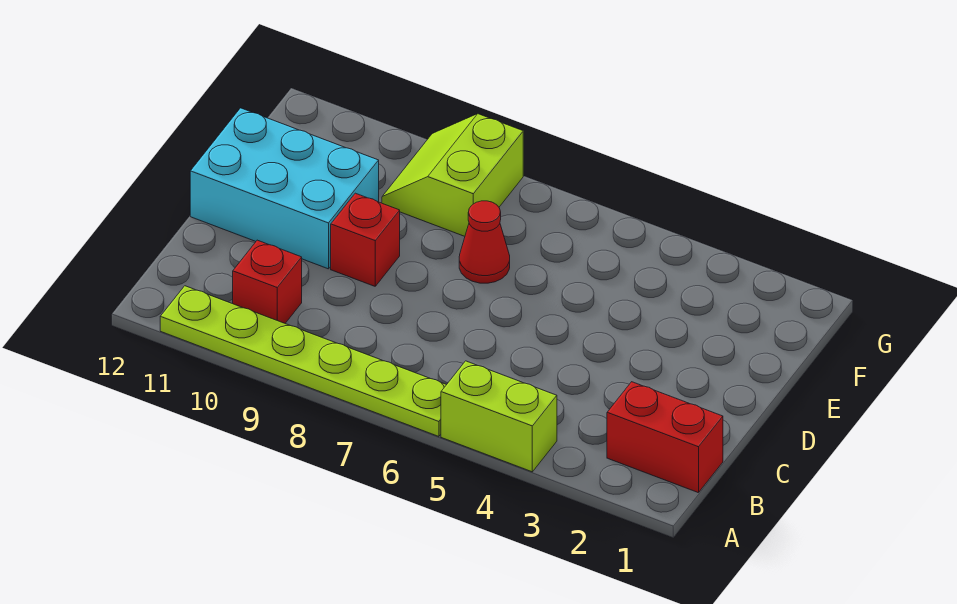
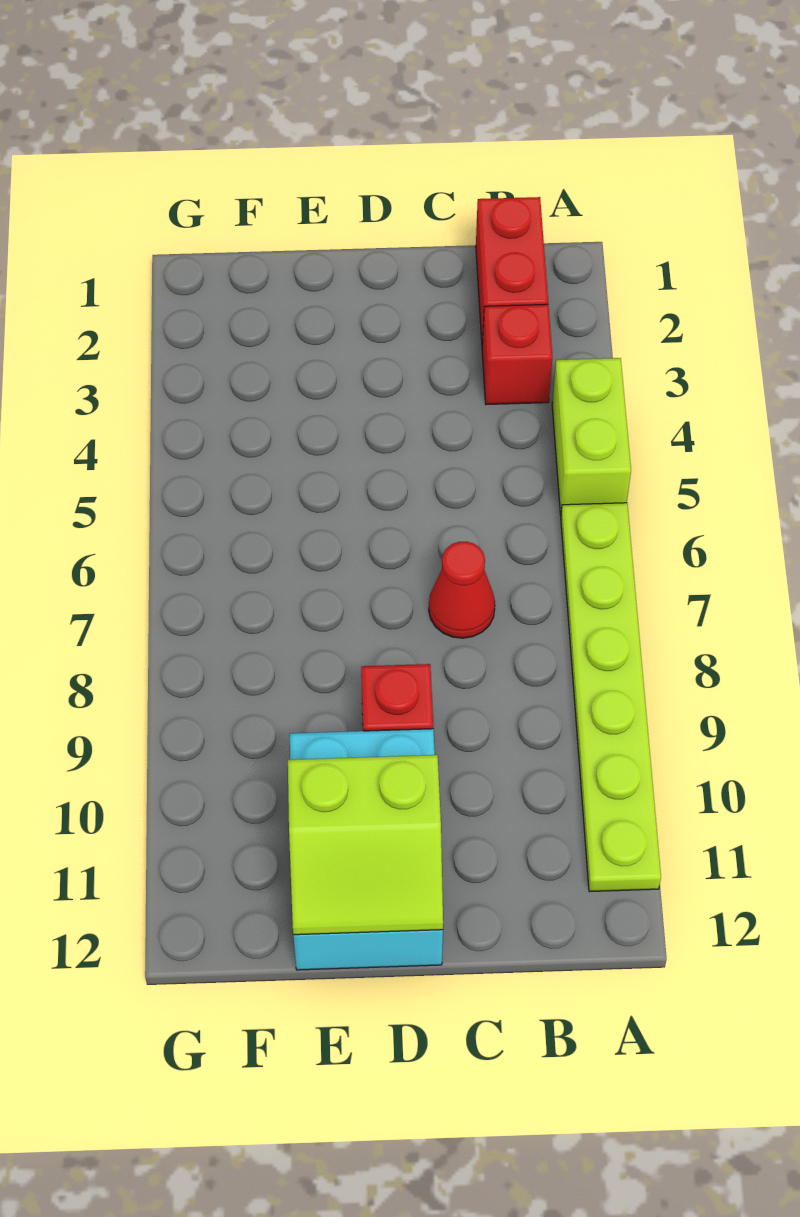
red brick B10 level 1 -> red brick B3 level 1
red cone E7 level 1 -> red cone C7 level 1
lime slope F8:G9 level 1 top 8 -> lime slope D11:E12 level 2 top 11

